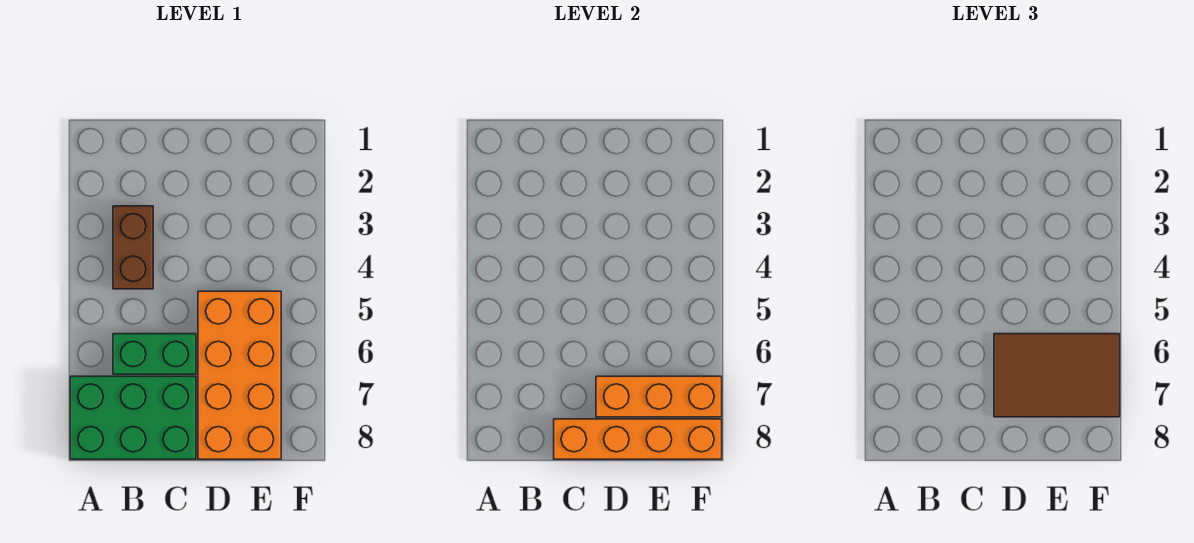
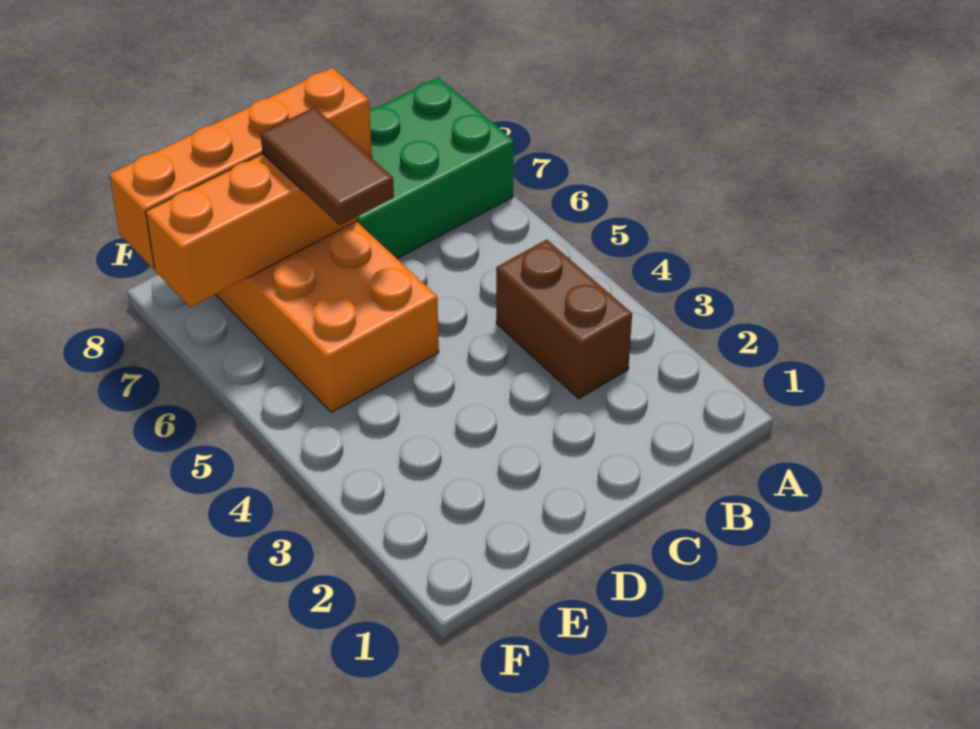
green brick B6:C6 level 1 -> none
brown tile D6:F7 level 3 -> brown tile D6:D7 level 3

